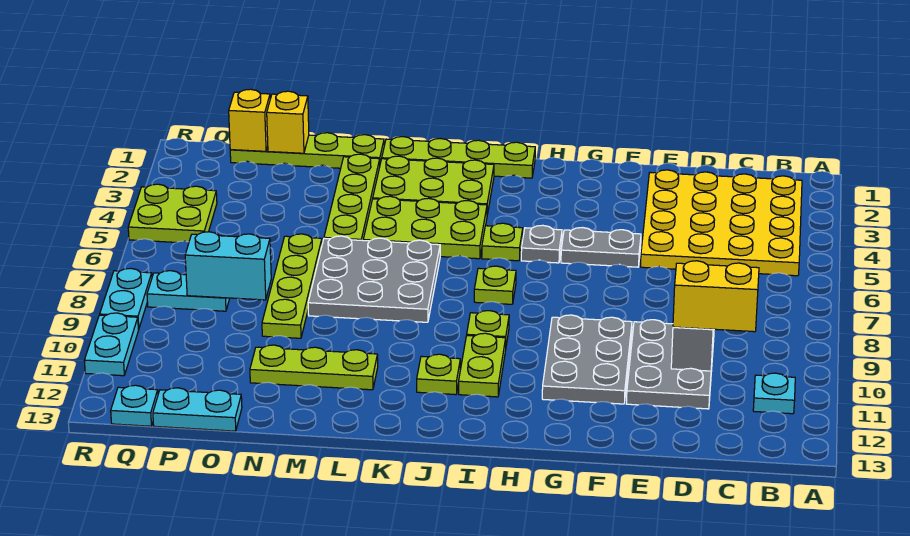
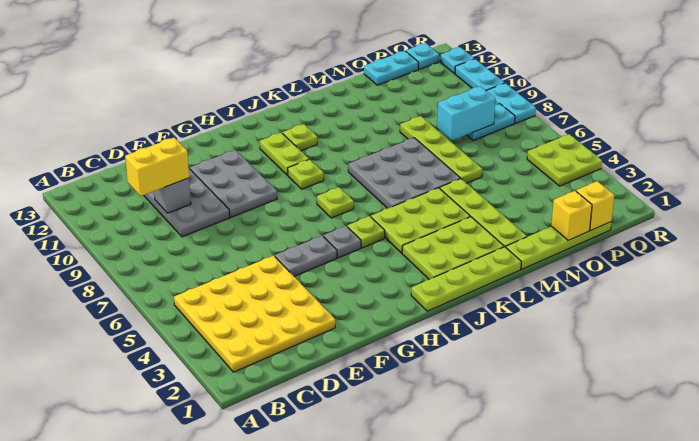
cyan plate B11 level 1 -> cyan plate R12 level 1
lime plate L11:N11 level 1 -> none

